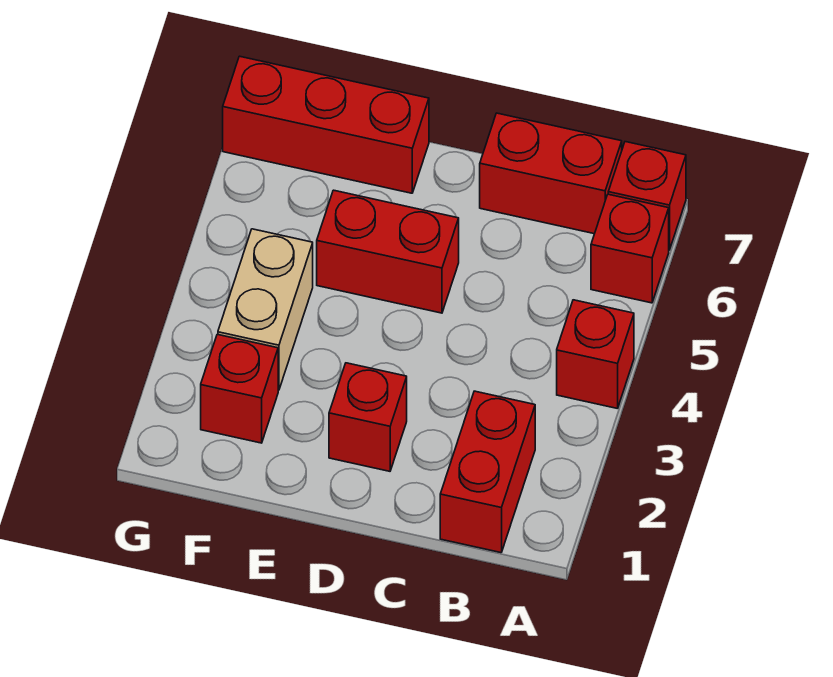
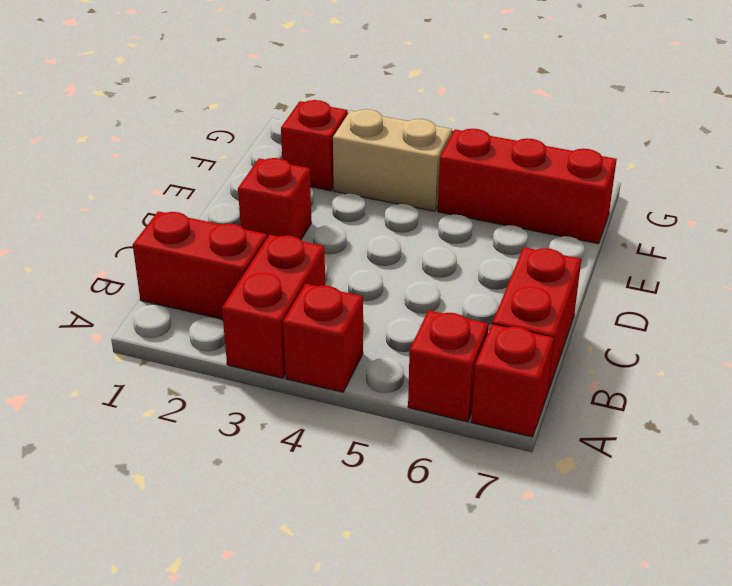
red brick D5:E5 level 1 -> red brick A3:B3 level 1
red brick E7:G7 level 1 -> red brick F5:F7 level 1

